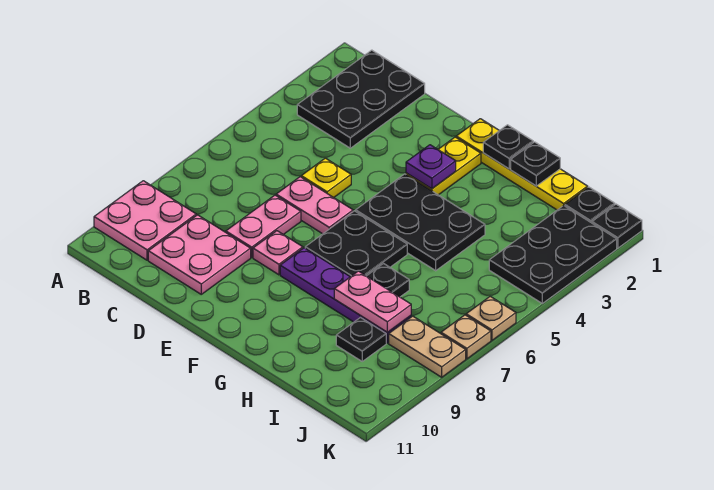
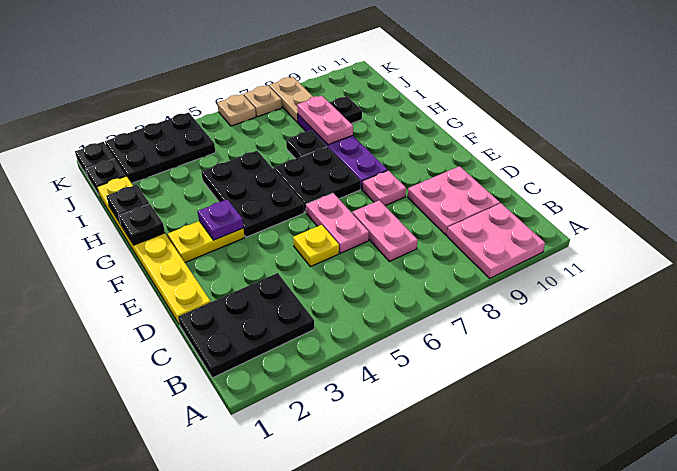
pink plate D7:D8 level 1 -> pink plate C7:D7 level 1
yellow plate F1:I1 level 1 -> yellow plate D1:I1 level 1

